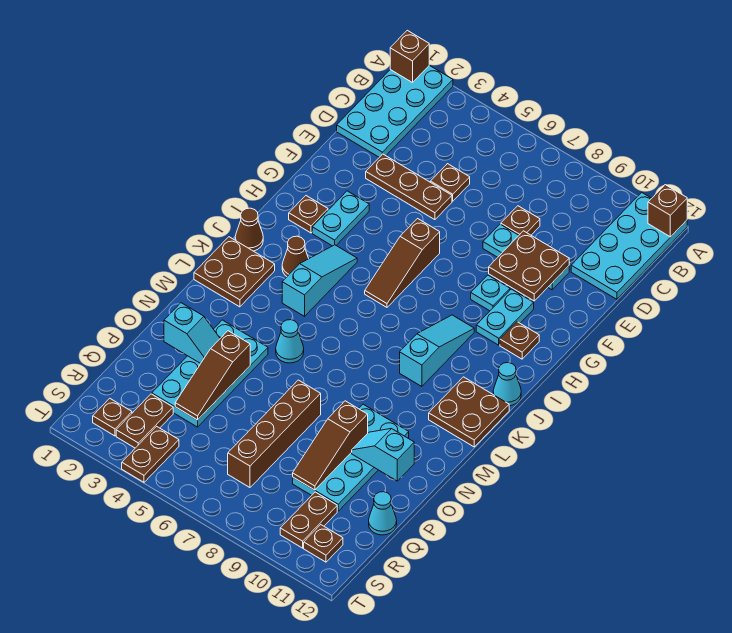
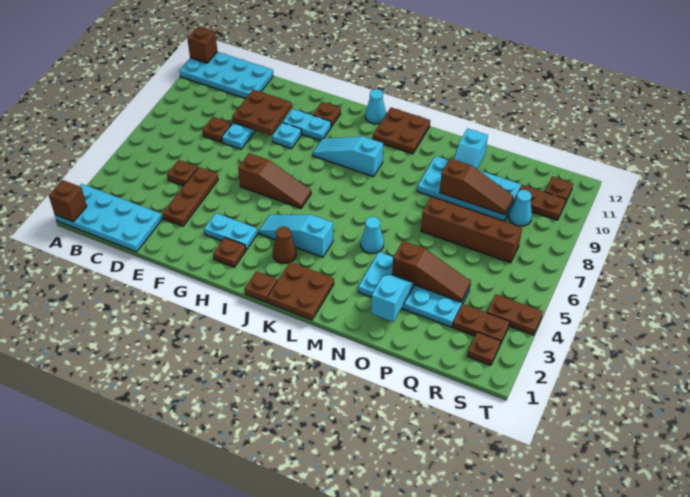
brown cone J1 level 1 -> brown plate J1 level 1
cyan cone Q12 level 1 -> cyan cone R9 level 1

